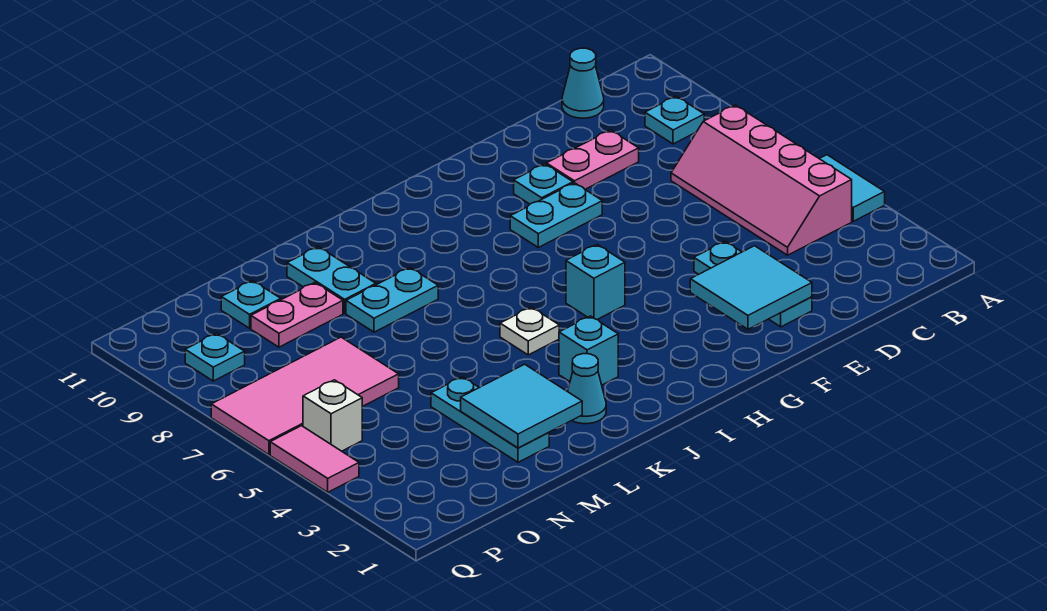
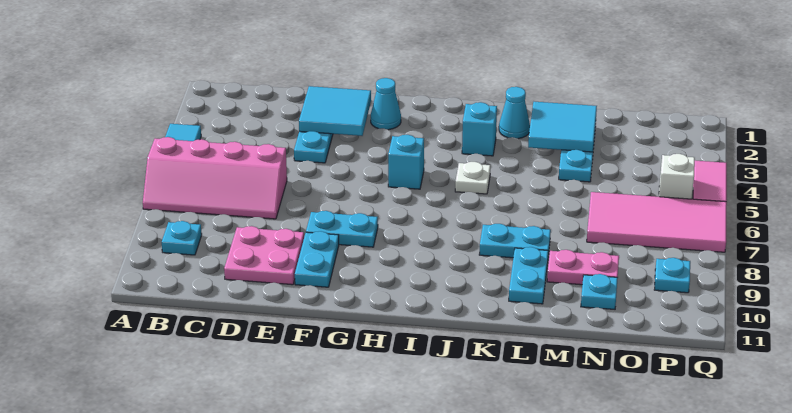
pink slope B4:C7 level 1 top B -> pink slope A6:D7 level 1 top 6
cyan cone C11 level 1 -> cyan cone G2 level 1
pink plate D9:E9 level 1 -> pink plate D9:E10 level 1
cyan plate F9 level 1 -> cyan plate F9:F10 level 1

